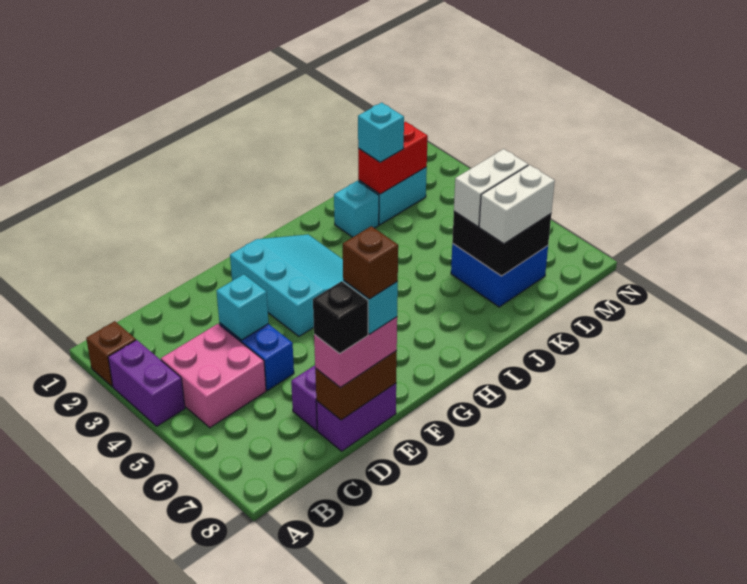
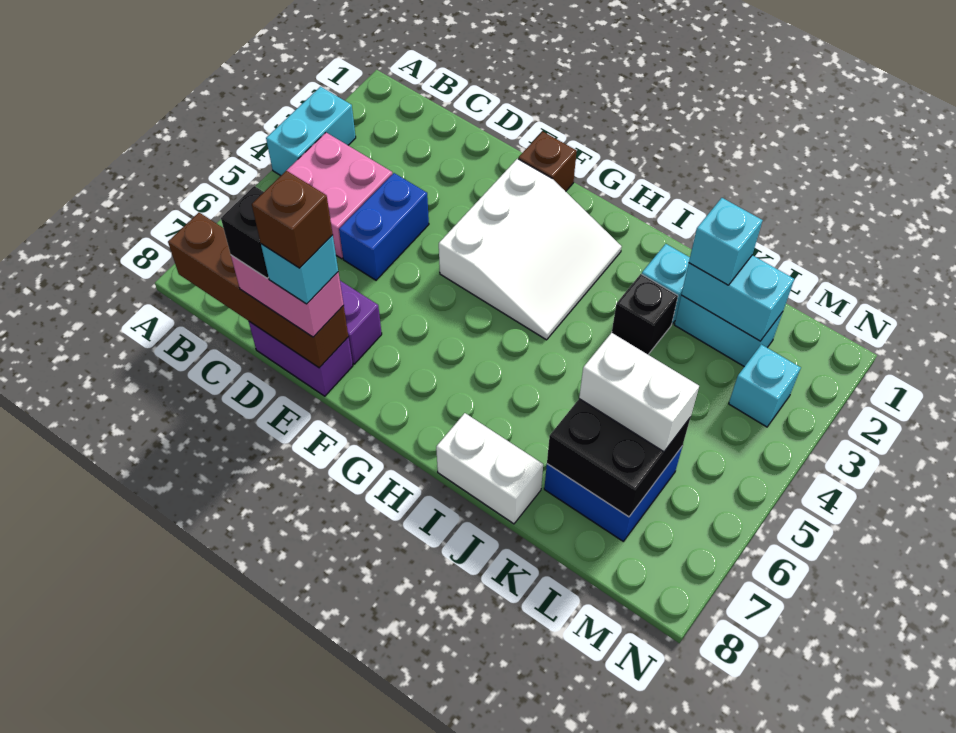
brown brick A2 level 1 -> brown brick F1 level 1
purple brick A3:A4 level 1 -> cyan brick A3:A4 level 1
cyan brick D4 level 2 -> cyan brick M3 level 1
brown brick D8:E8 level 2 -> brown brick B8:E8 level 2
cyan slope F2:H4 level 1 top F -> white slope F2:H4 level 1 top F
none -> black brick J3 level 1
red brick K2:L2 level 2 -> cyan brick K2:L2 level 2
white brick K7:L7 level 3 -> white brick I8:J8 level 1

